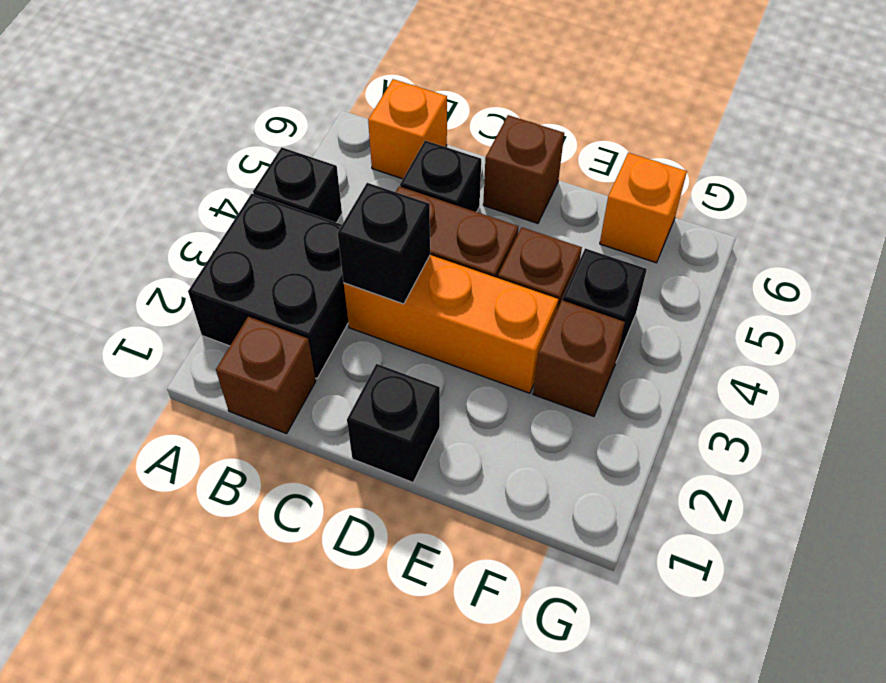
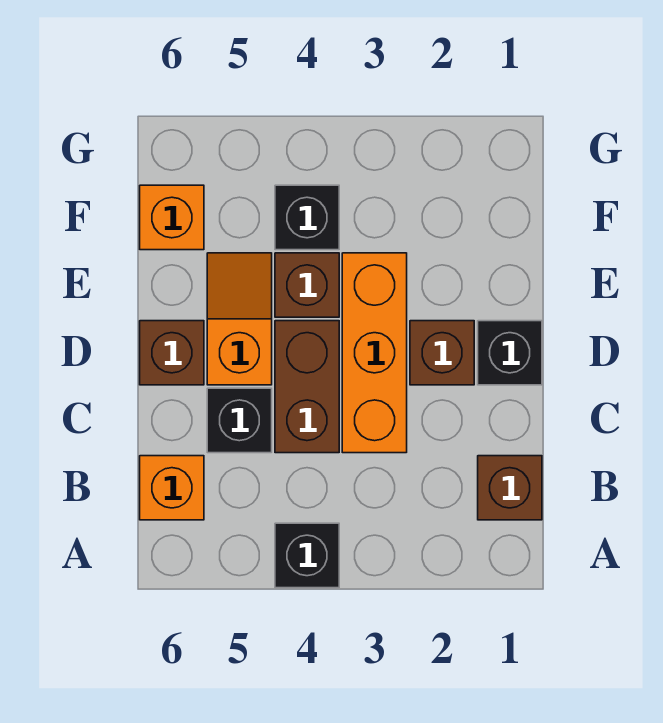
black brick A2:B3 level 1 -> none
black brick C3 level 2 -> none
none -> orange slope D5:E5 level 1 top D
brown brick F3 level 1 -> brown brick D2 level 1

